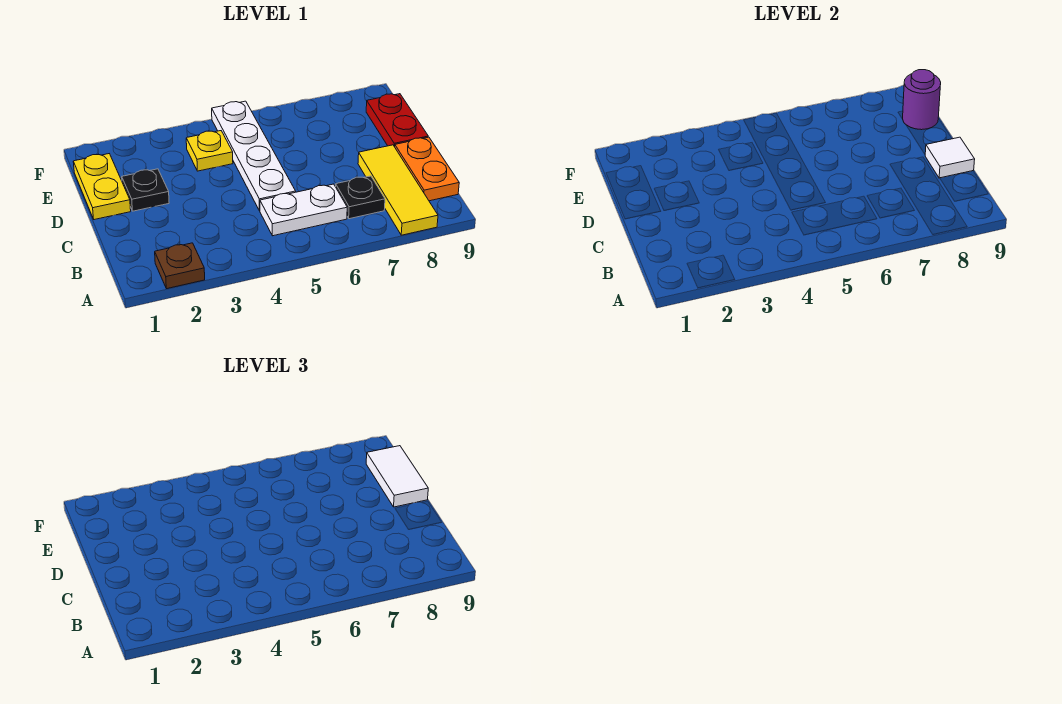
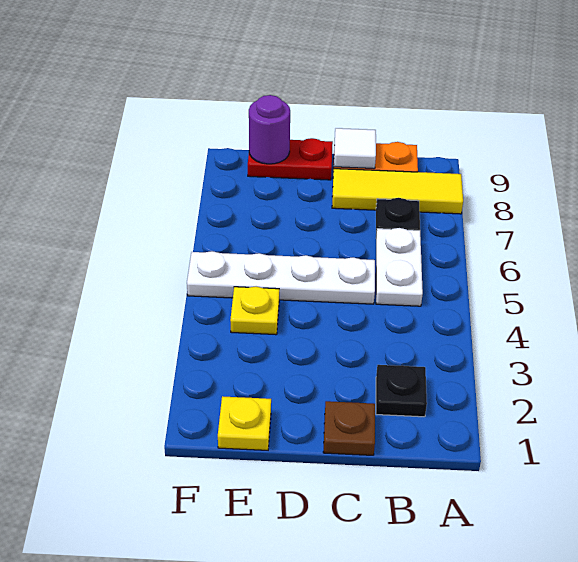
brown plate A2 level 1 -> brown plate C1 level 1
yellow plate D1:E1 level 1 -> yellow plate E1 level 1
black plate D2 level 1 -> black plate B2 level 1
white tile D9:E9 level 3 -> none

